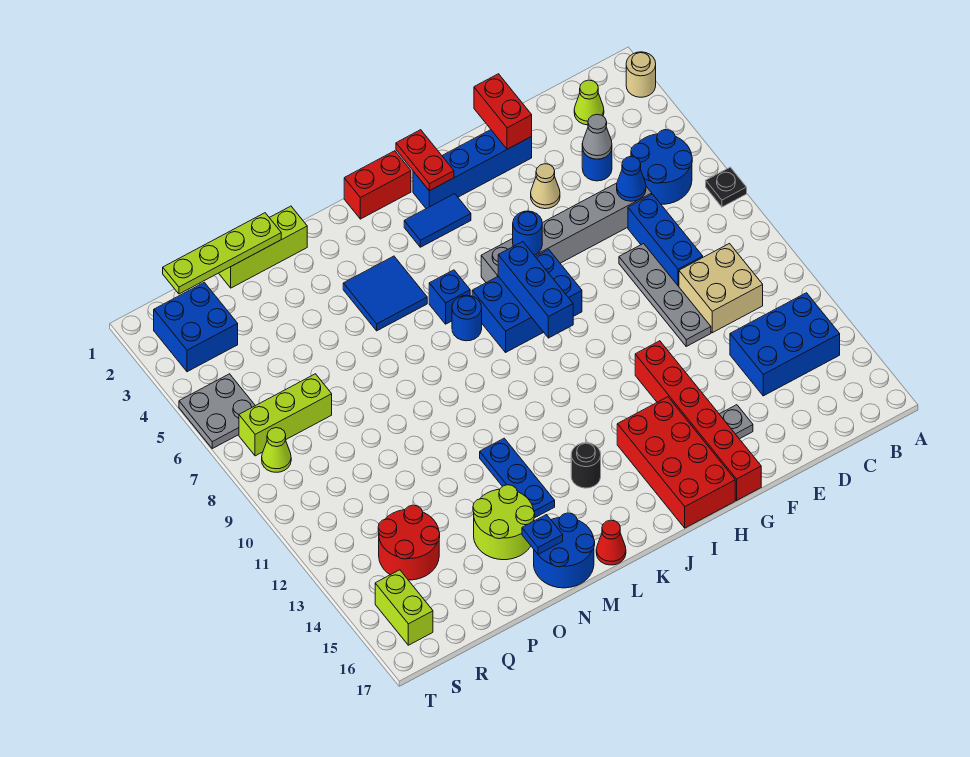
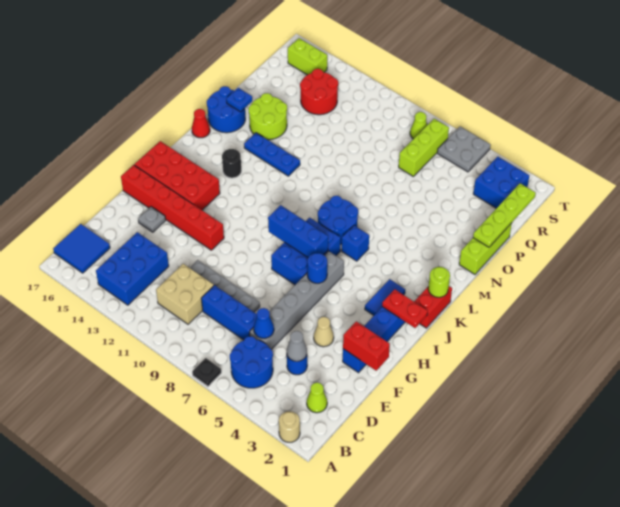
none -> lime round brick K1 level 2
blue round brick K7 level 1 -> blue round brick K7:L8 level 1
blue tile L4:M5 level 1 -> blue tile B16:C17 level 1

